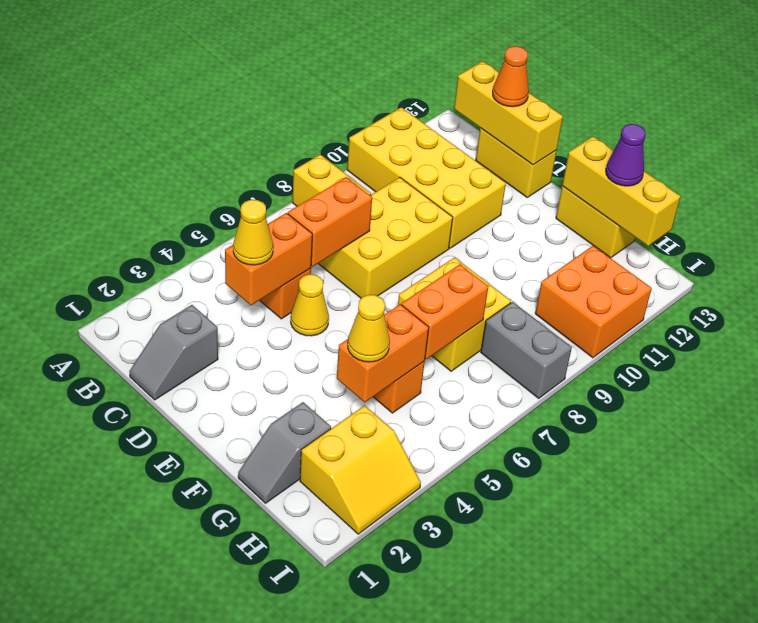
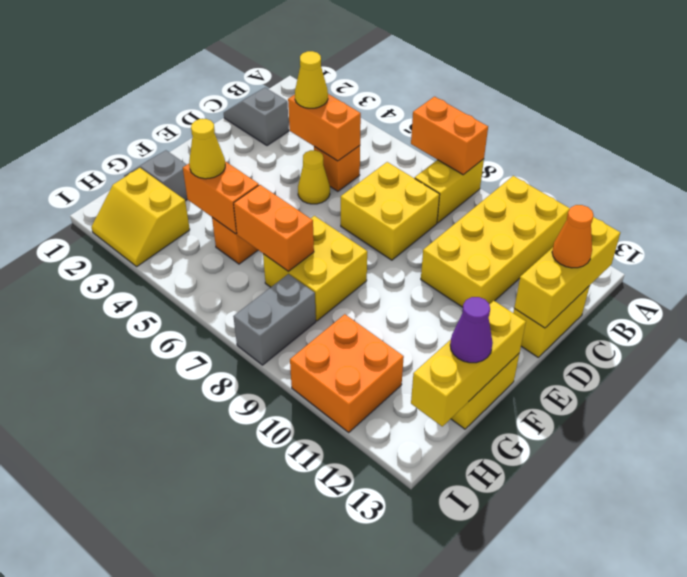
orange brick C6:C7 level 2 -> orange brick A7:A8 level 2
yellow brick C7:D9 level 1 -> yellow brick C7:D8 level 1

